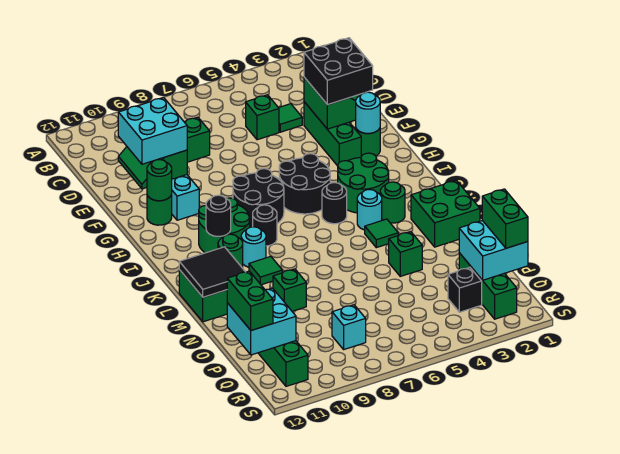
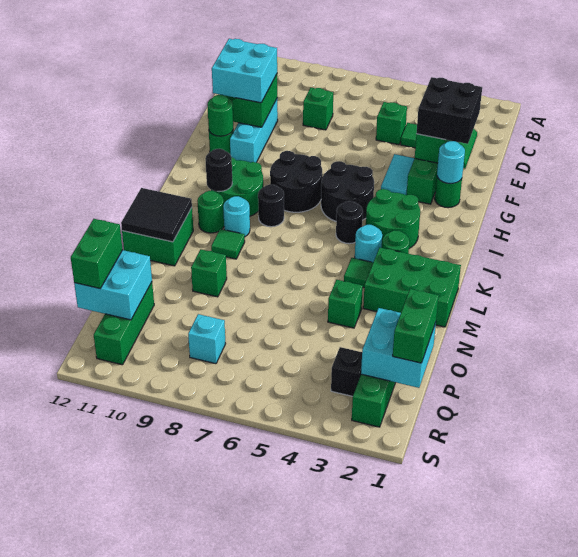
none -> cyan tile F4:G4 level 1
green brick L1:M2 level 1 -> green brick L1:M3 level 1

